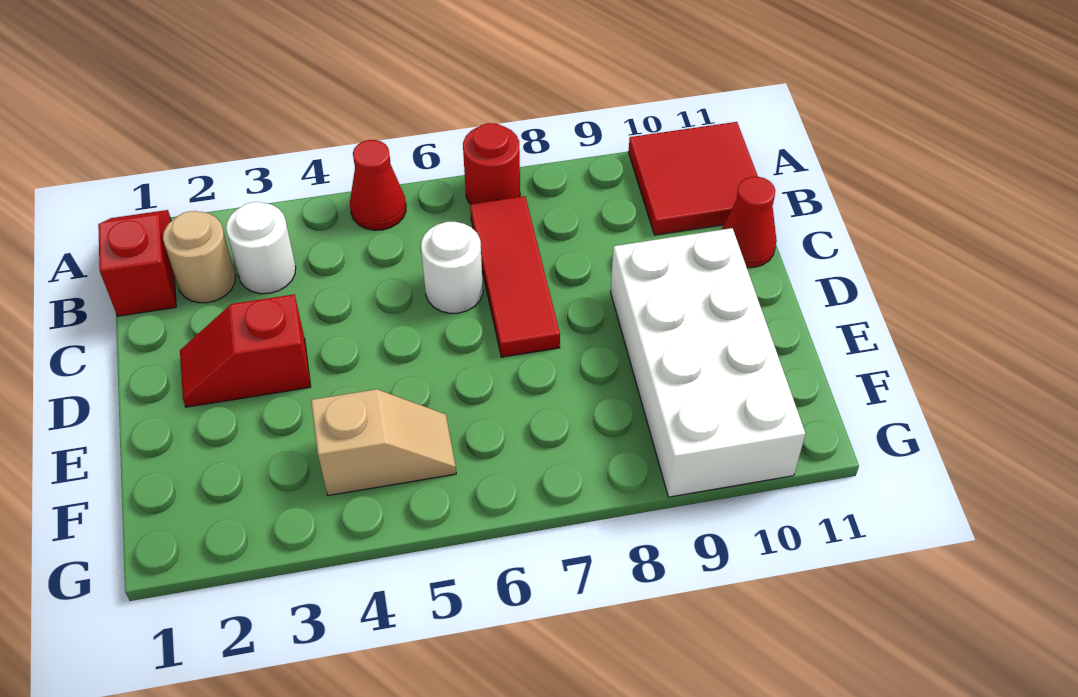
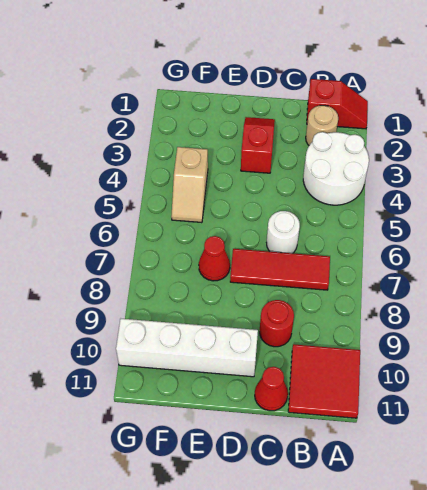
red cone A5 level 1 -> red cone E7 level 1
red round brick A7 level 1 -> red round brick C9 level 1
white round brick B3 level 1 -> white round brick A3:B4 level 1
white brick D9:G10 level 1 -> white brick D10:G10 level 1

